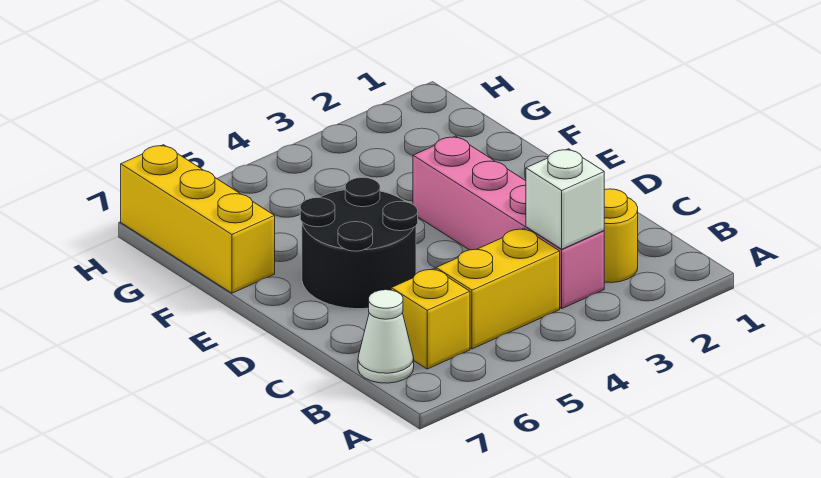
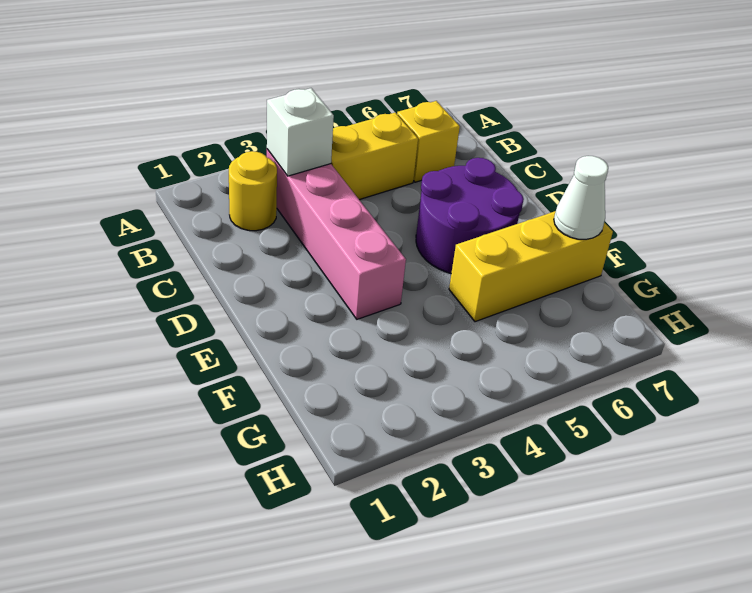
white cone B7 level 1 -> white cone F7 level 2
black round brick D5:E6 level 1 -> purple round brick D5:E6 level 1
yellow brick F7:H7 level 1 -> yellow brick F5:F7 level 1

